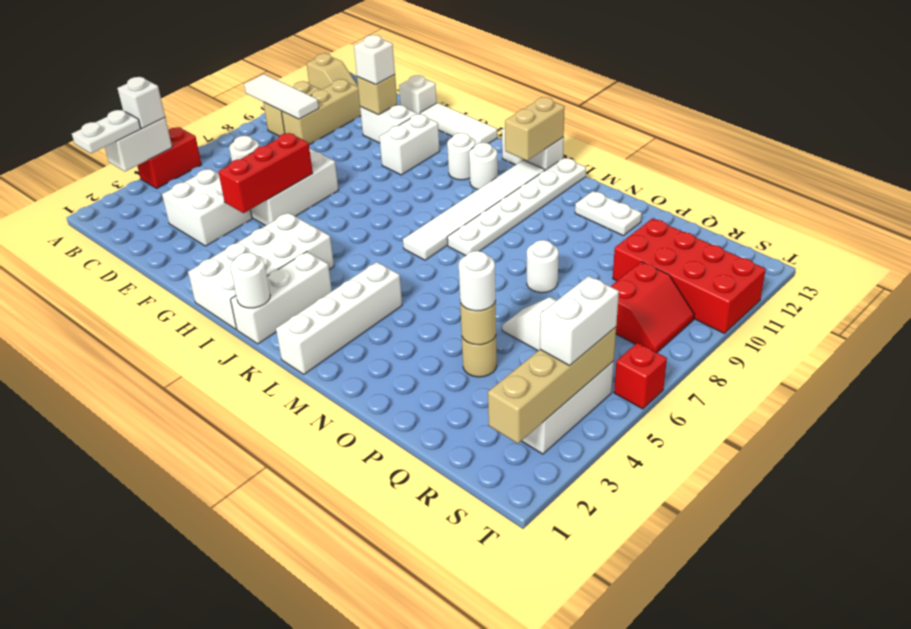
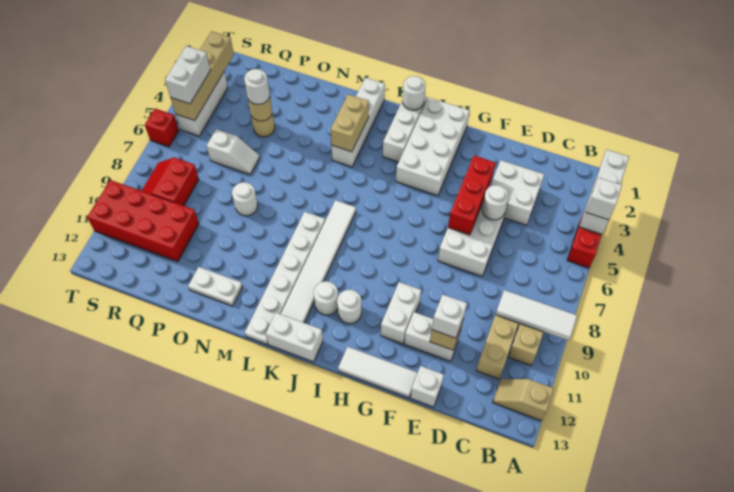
tan brick K12:K13 level 2 -> tan brick L3:L4 level 2

